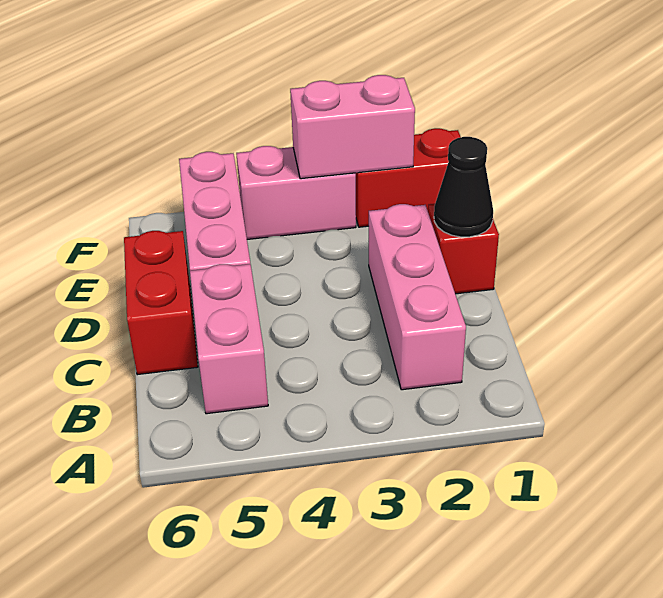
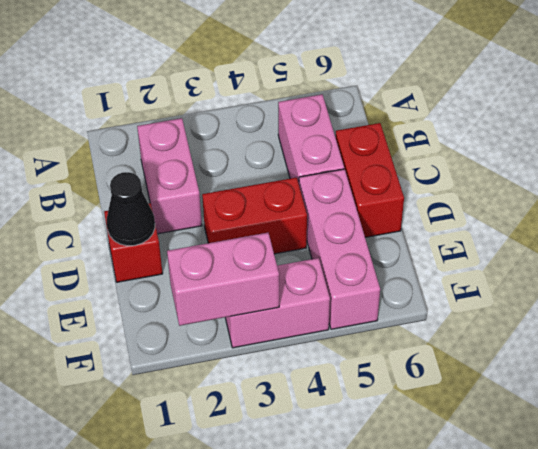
pink brick B2:D2 level 1 -> pink brick B2:C2 level 1
red brick F1:F2 level 1 -> red brick D3:D4 level 1

